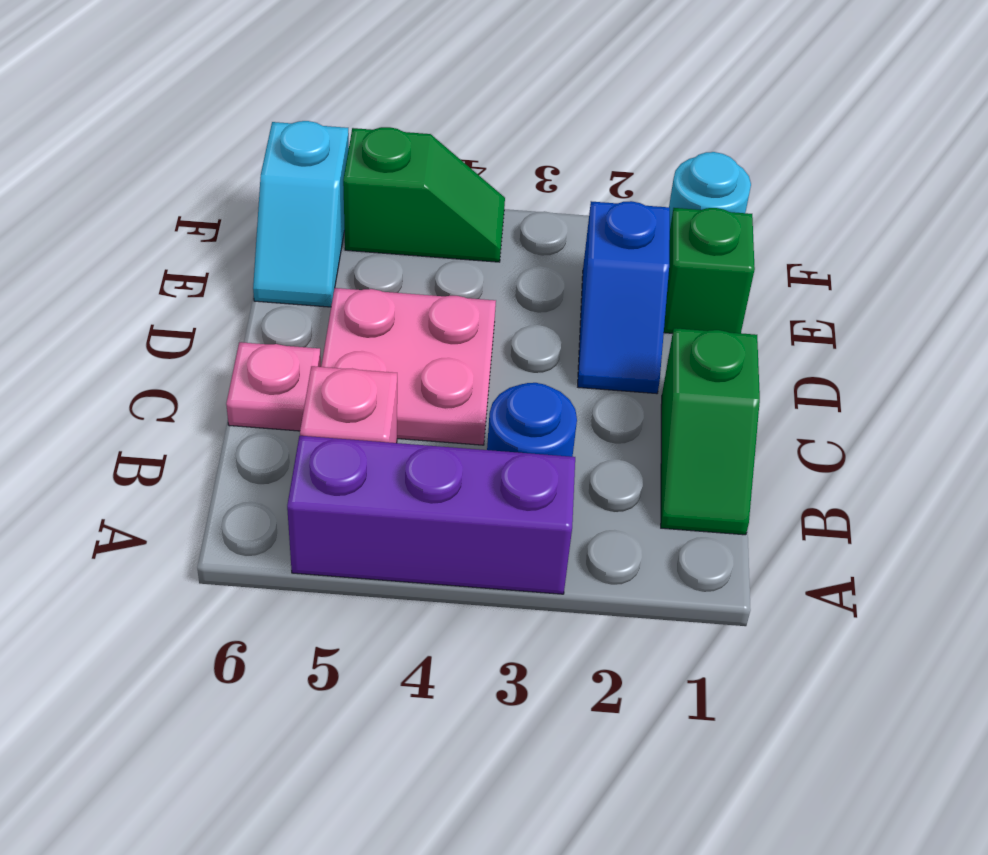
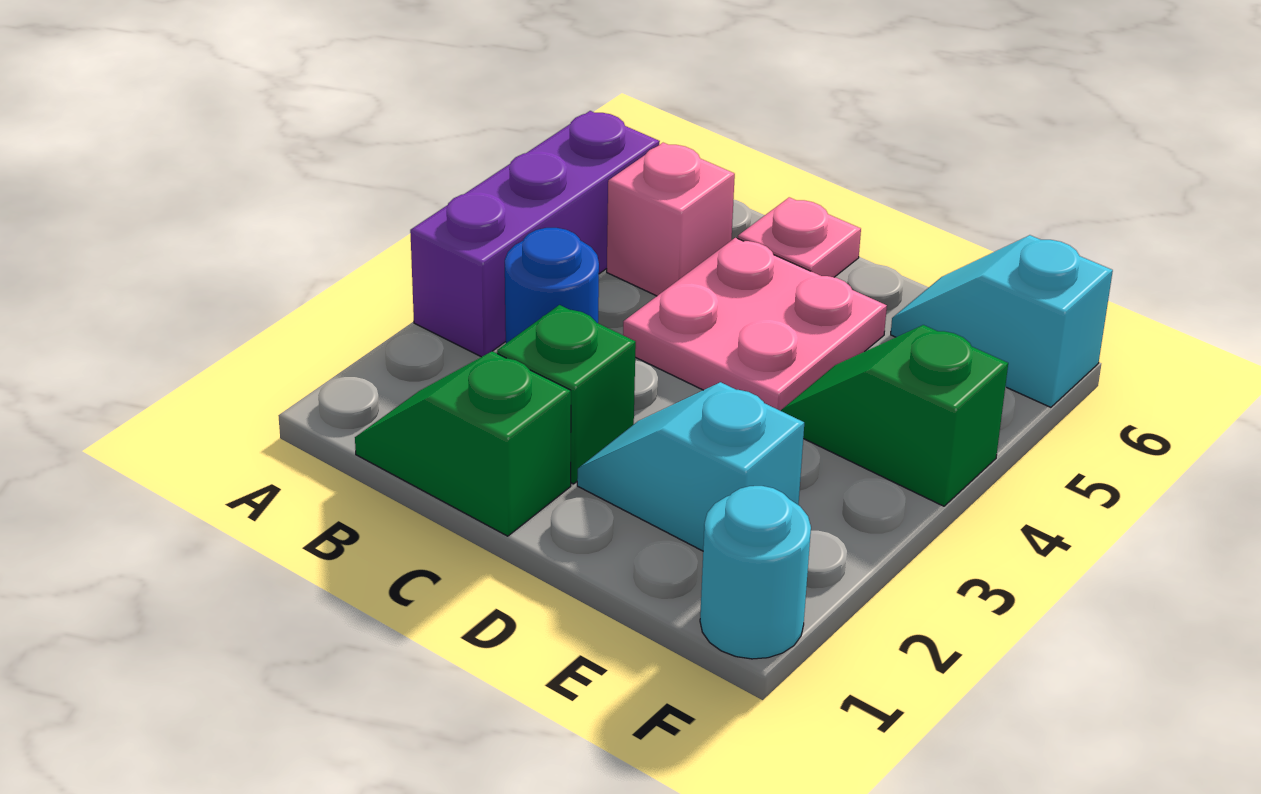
blue slope D2:E2 level 1 top E -> cyan slope D2:E2 level 1 top E
green brick E1 level 1 -> green brick C2 level 1
green slope F4:F5 level 1 top 5 -> green slope E4:F4 level 1 top F

